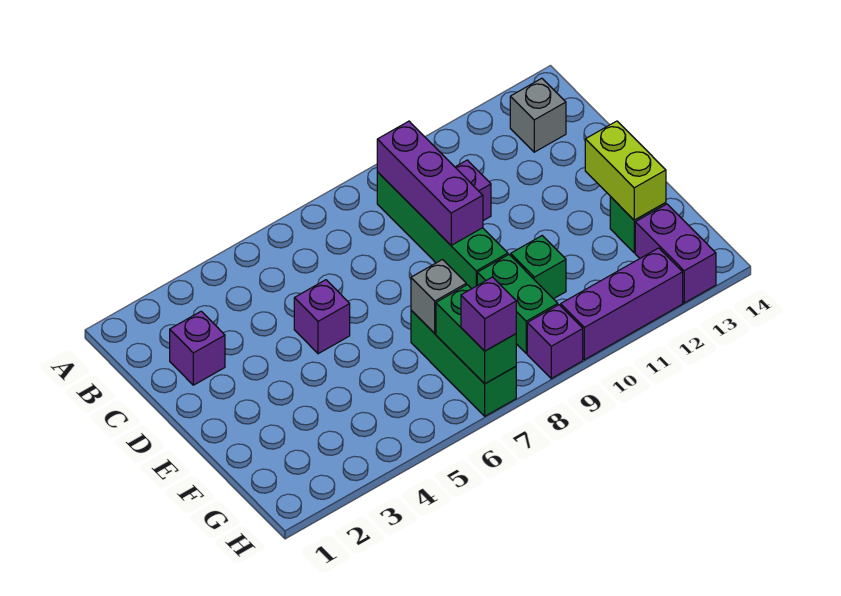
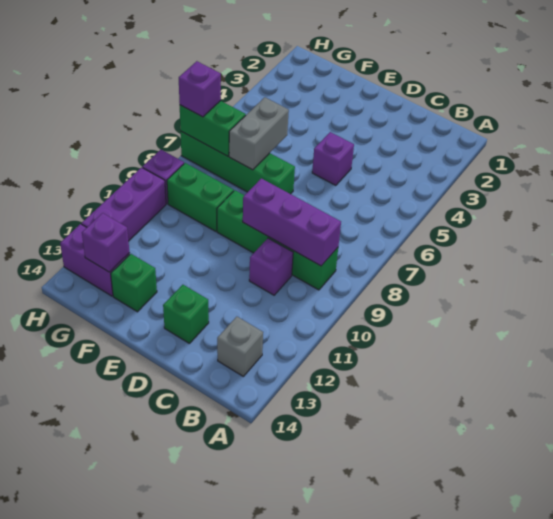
purple brick C2 level 1 -> purple brick G13 level 2
lime brick E13:F13 level 2 -> none
green brick F7:H7 level 1 -> green brick E7:H7 level 1
grey brick F7 level 2 -> grey brick F6:F7 level 2
green brick F10 level 1 -> green brick D13 level 1

